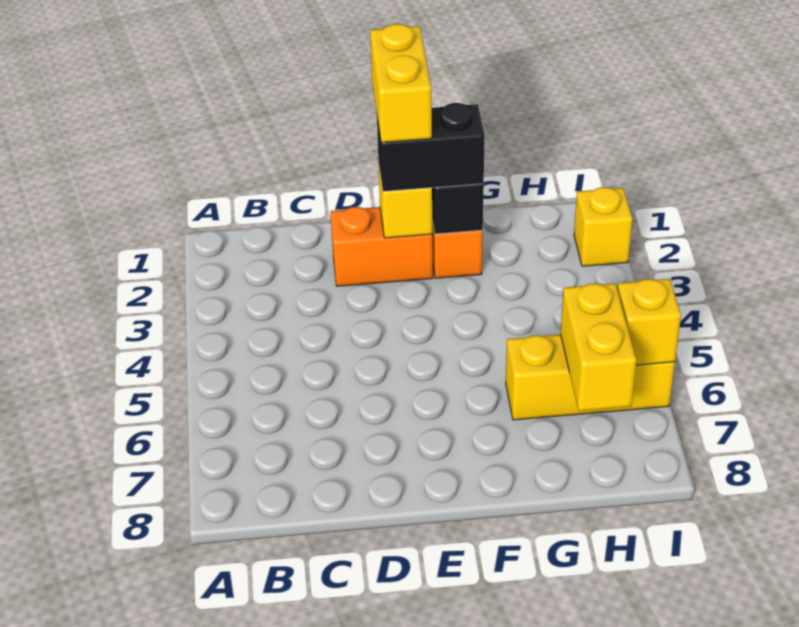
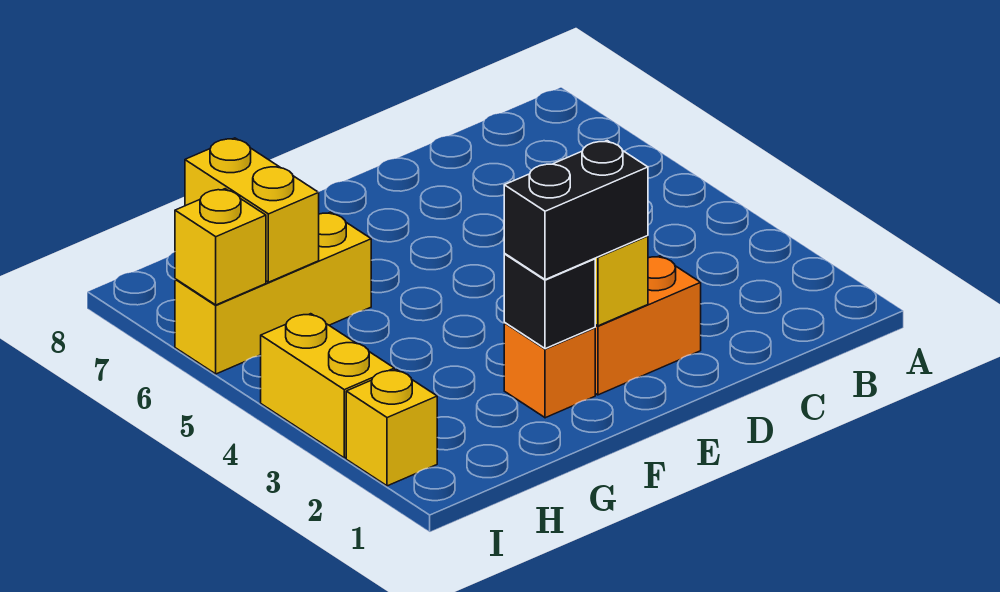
yellow brick E1:E2 level 4 -> yellow brick I3:I4 level 1

